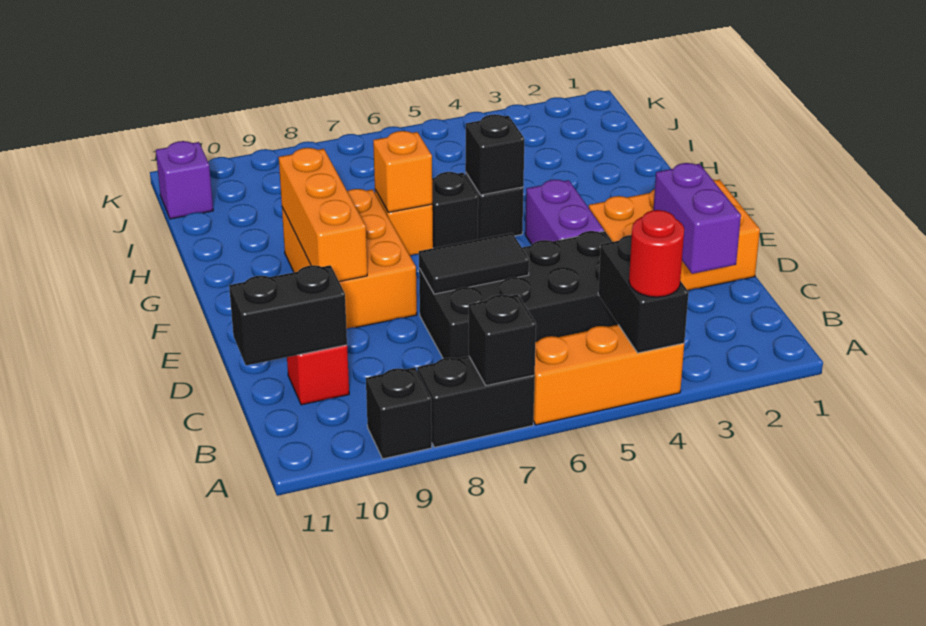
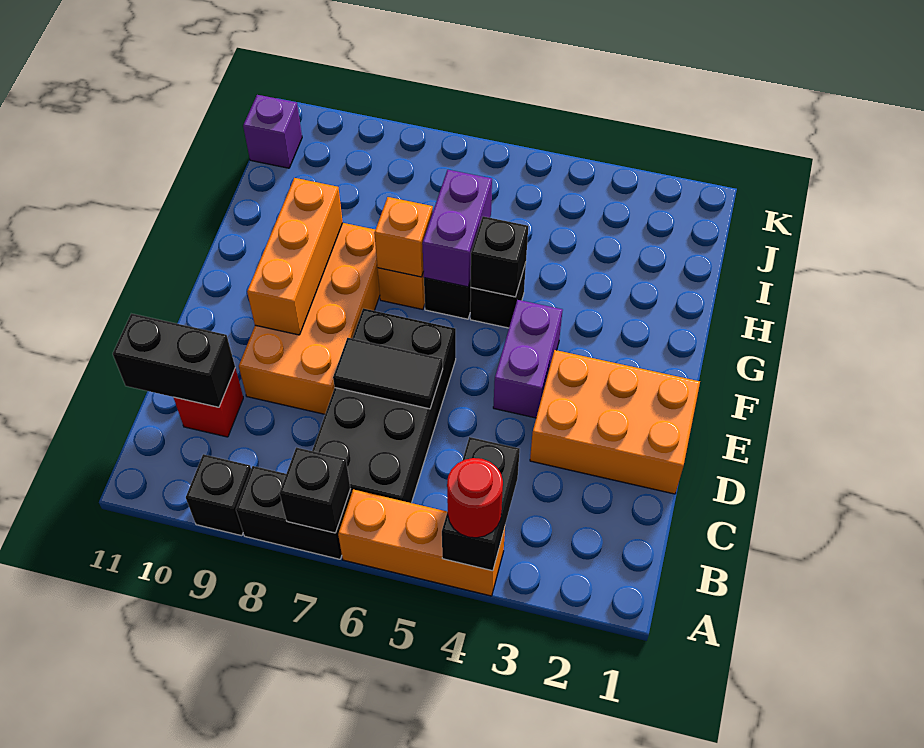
purple brick C2:D2 level 2 -> purple brick G6:H6 level 2
black brick C4:D7 level 1 -> black brick B6:E7 level 1
orange brick E8:G9 level 1 -> orange brick D8:G9 level 1

